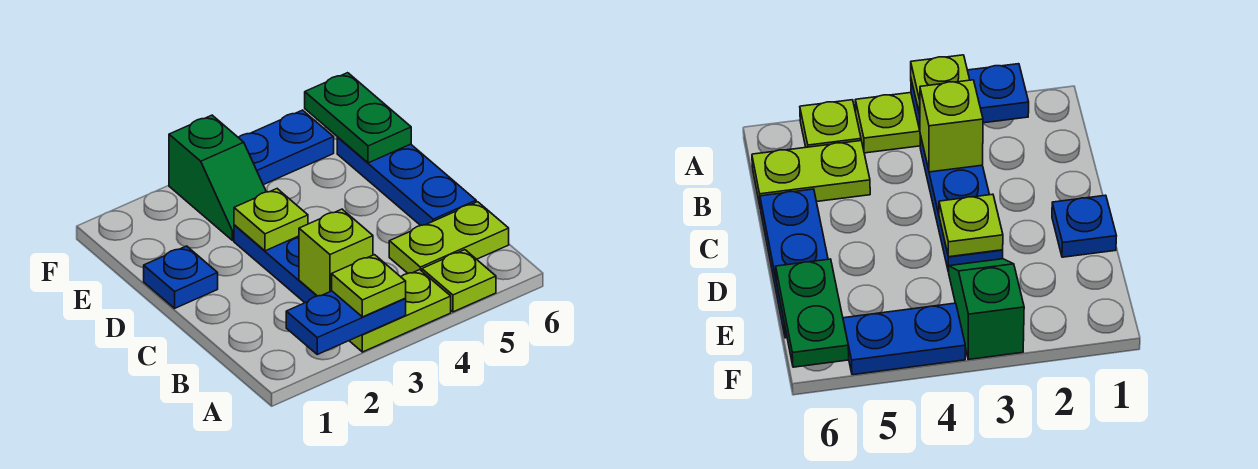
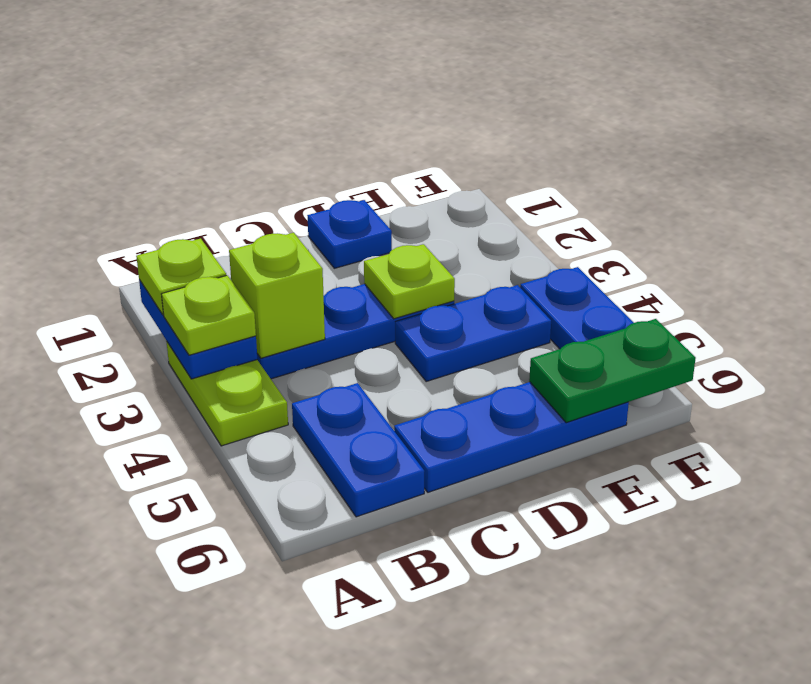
lime plate A5 level 1 -> lime plate A2 level 3
lime plate B5:B6 level 1 -> blue plate B5:B6 level 1
none -> blue plate D4:E4 level 1
green slope E3:F3 level 1 top F -> none

